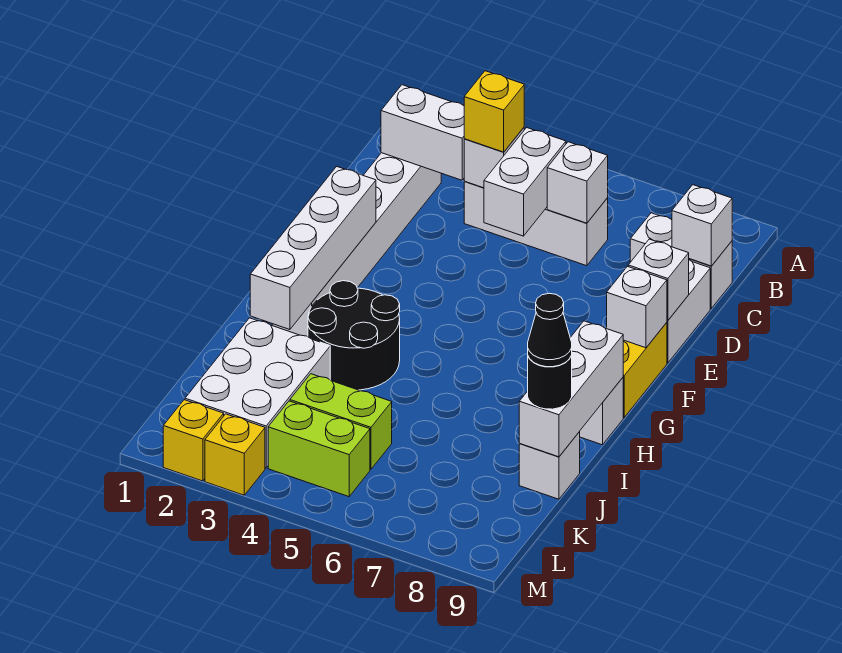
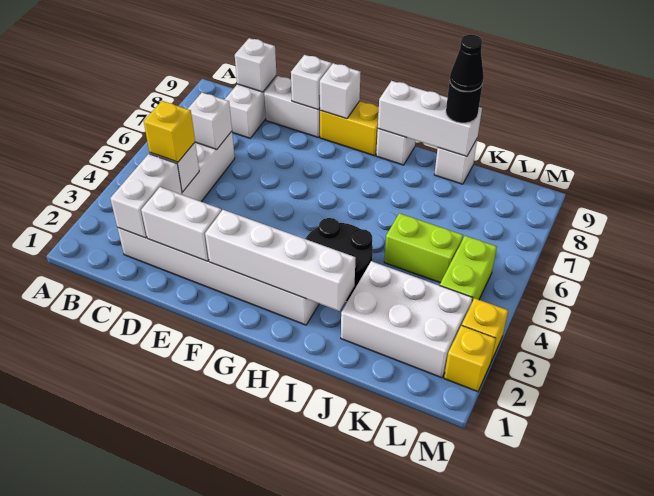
white brick C5:D5 level 2 -> white brick D2:E2 level 2
lime brick K4:K5 level 1 -> lime brick J5:K5 level 1

